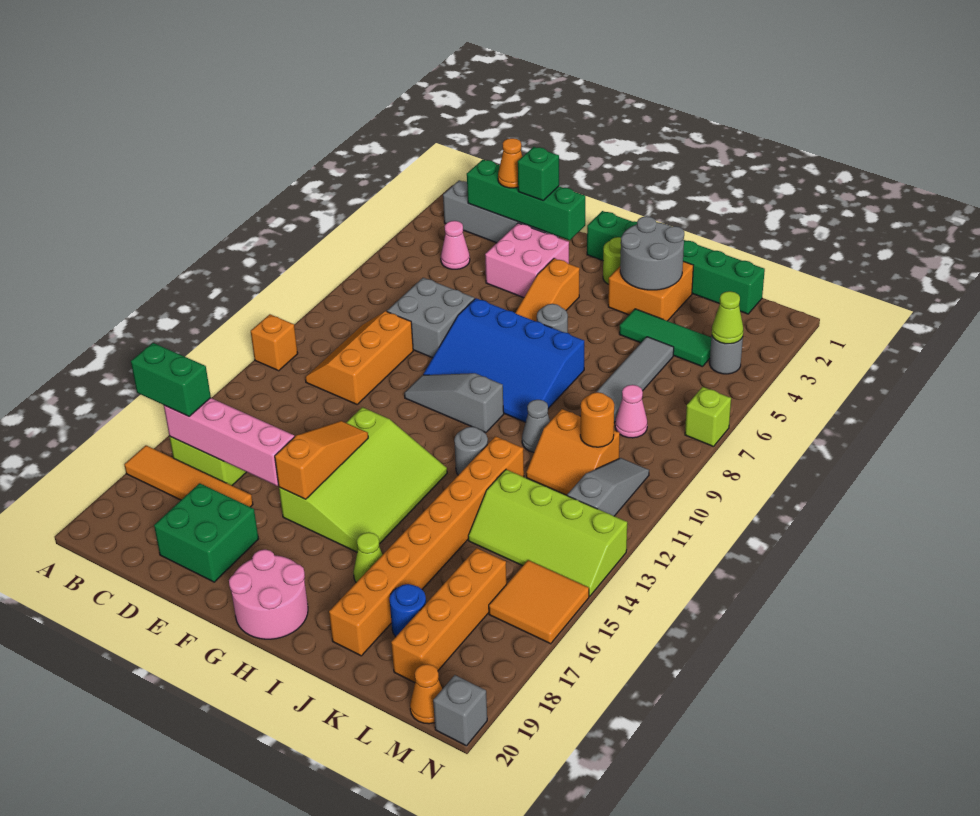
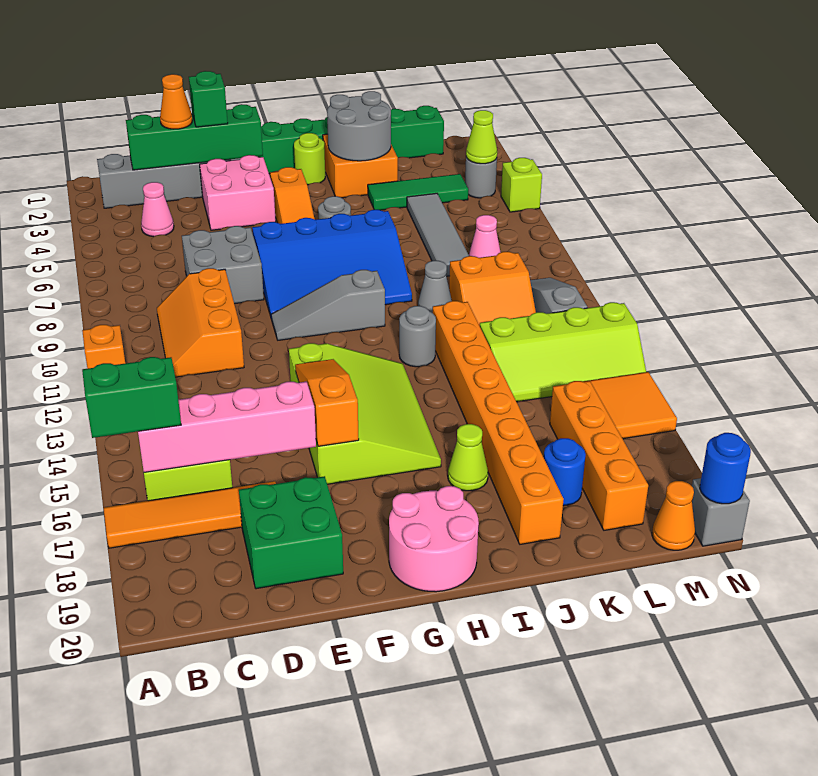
orange round brick L10 level 2 -> none
lime brick N7 level 1 -> lime brick N5 level 1
none -> blue round brick N20 level 2

